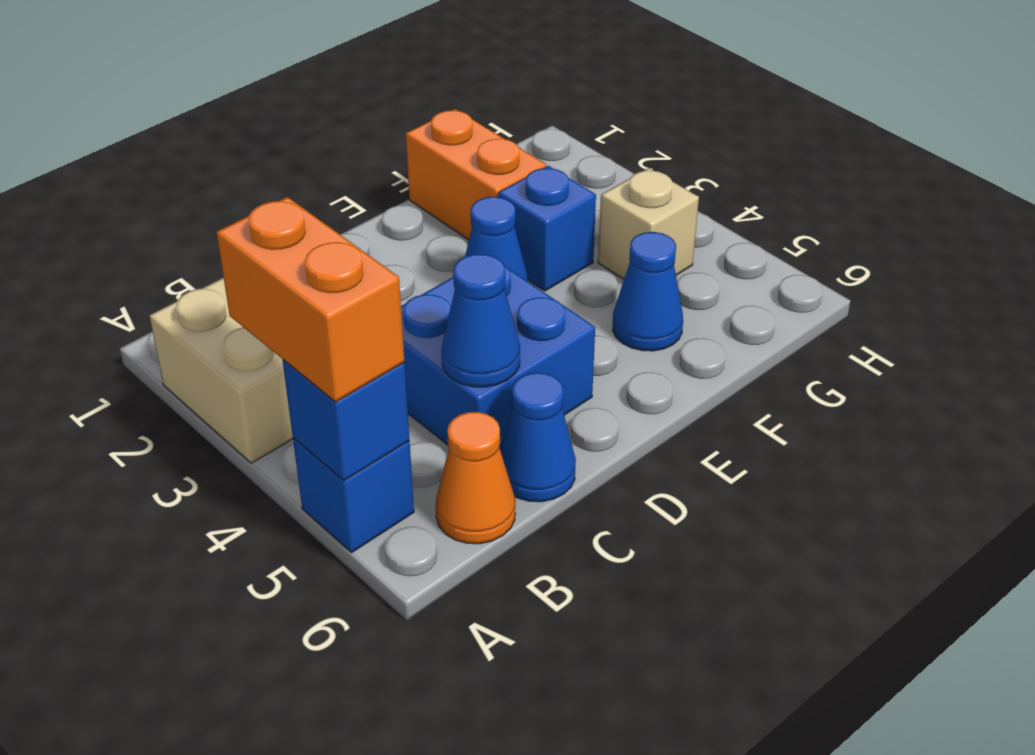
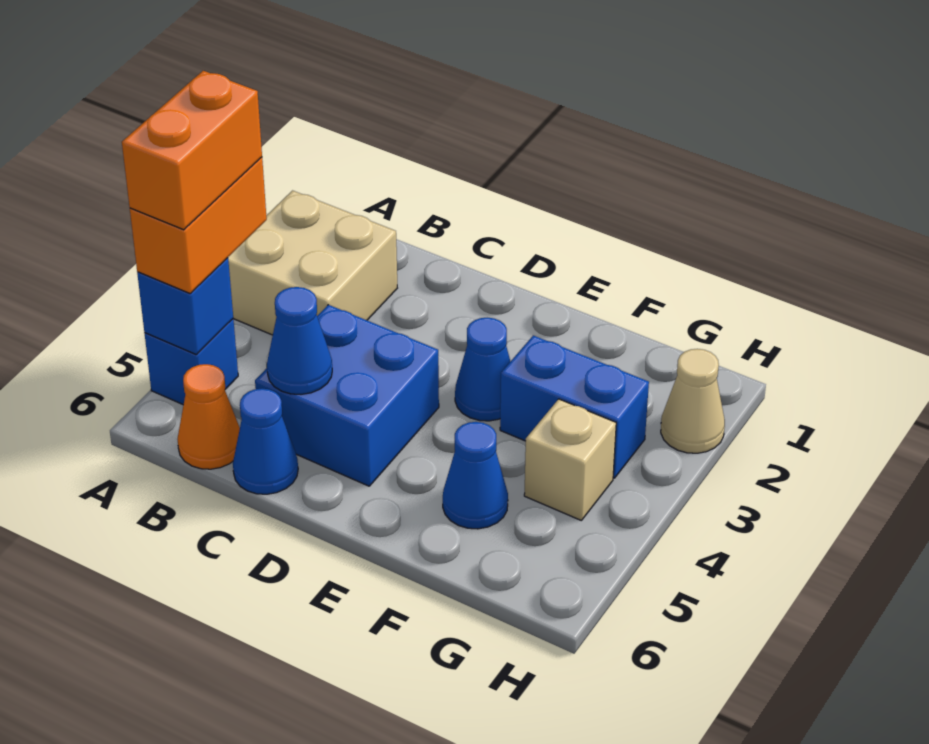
orange brick F1:F2 level 1 -> orange brick A4:A5 level 4
blue brick F3 level 1 -> blue brick F3:G3 level 1
none -> tan cone H2 level 1

